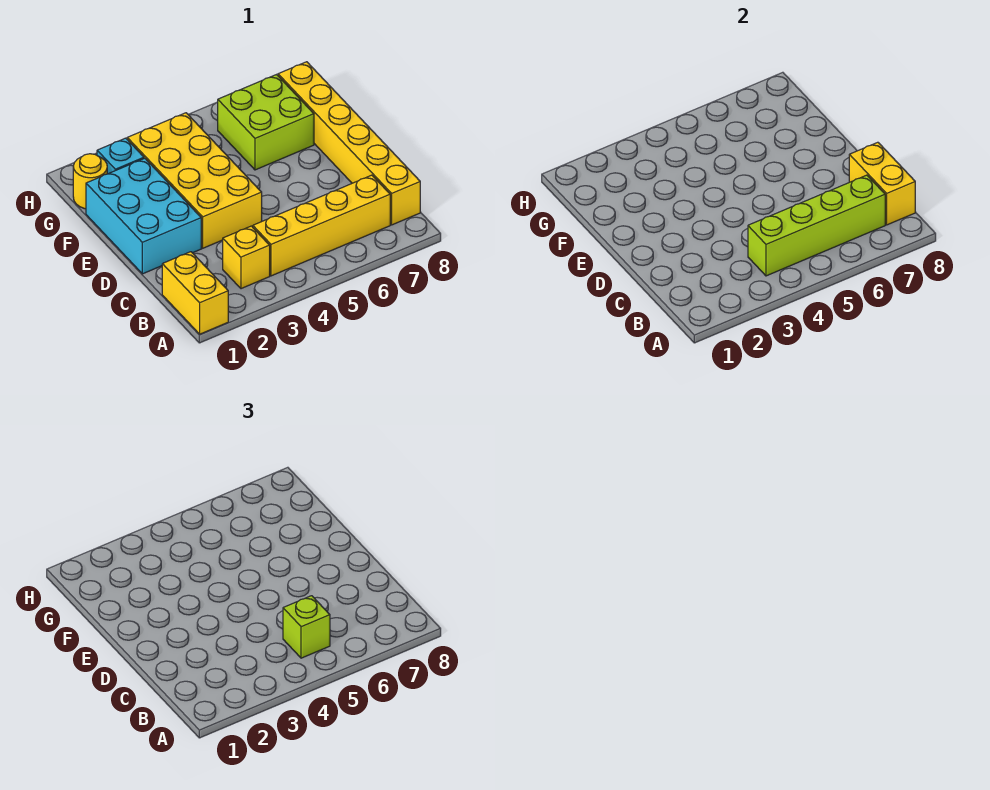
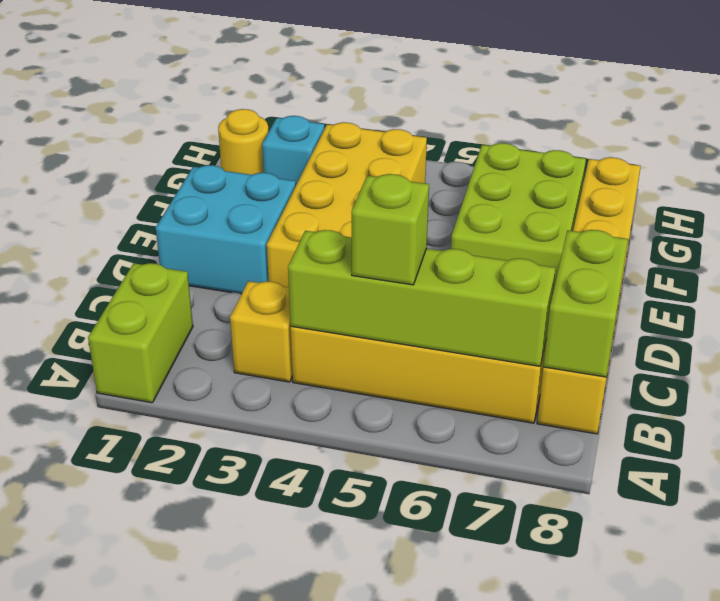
yellow brick A1:B1 level 1 -> lime brick A1:B1 level 1
yellow brick B8:C8 level 2 -> lime brick B8:C8 level 2
cyan brick D1:F2 level 1 -> cyan brick D1:E2 level 1
lime brick F6:G7 level 1 -> lime brick E6:G7 level 1

